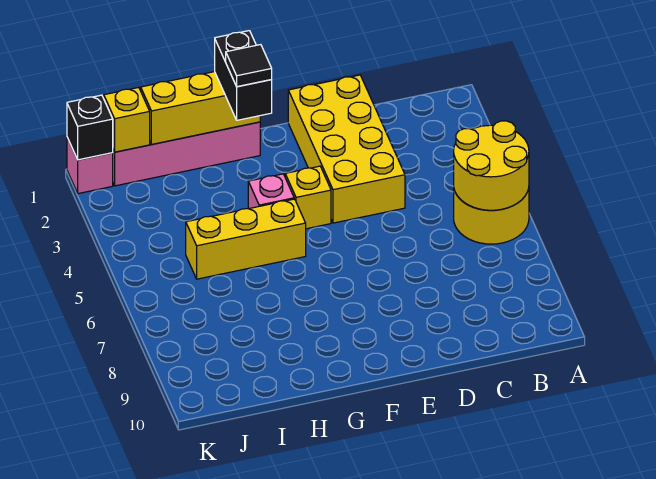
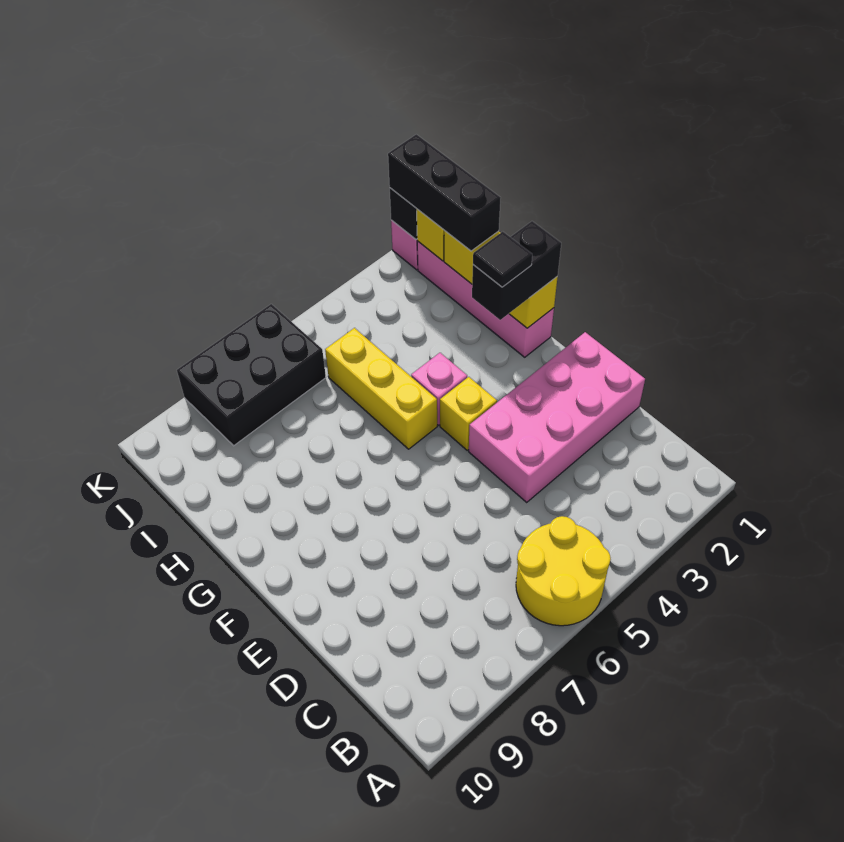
yellow round brick A5:B6 level 2 -> none
yellow brick D1:E4 level 1 -> pink brick D1:E4 level 1
none -> black brick I1:K1 level 3
none -> black brick J6:K8 level 1

